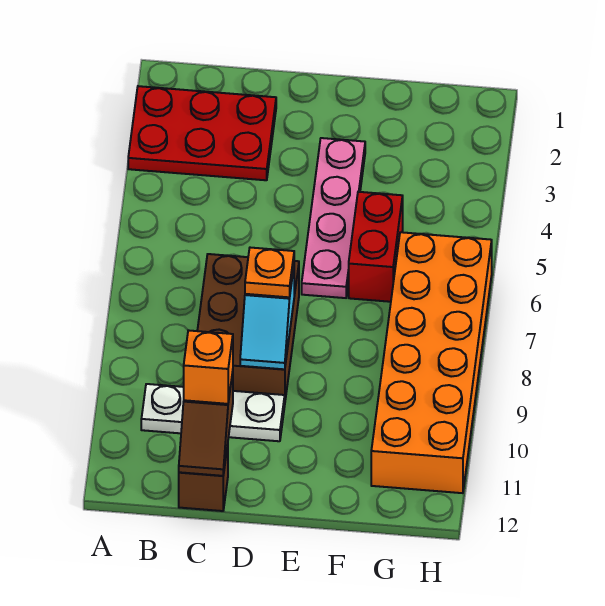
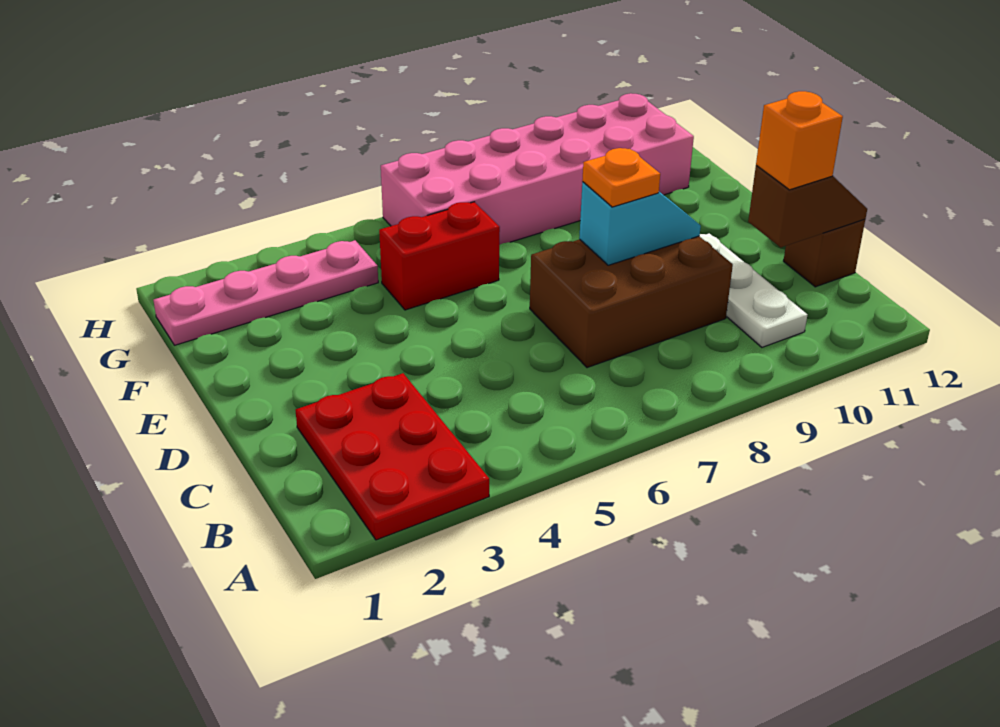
pink plate E3:E6 level 1 -> pink plate G1:G4 level 1
orange brick G6:H11 level 1 -> pink brick G6:H11 level 1

